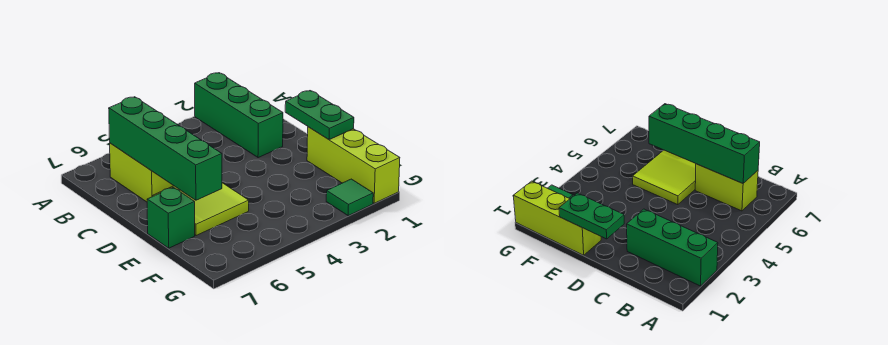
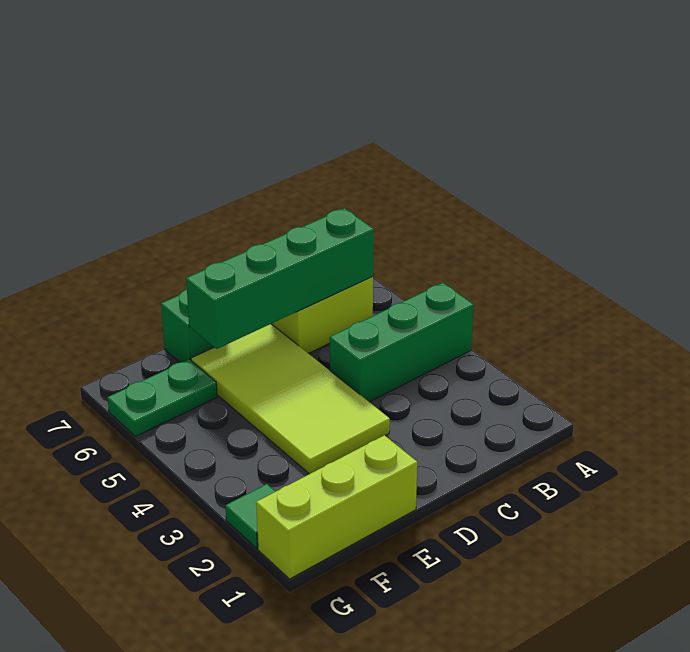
green brick A2:C2 level 1 -> green brick A4:C4 level 1
green plate D1:E1 level 2 -> green plate F6:G6 level 1
lime tile D5:E6 level 1 -> lime tile D3:E6 level 1

